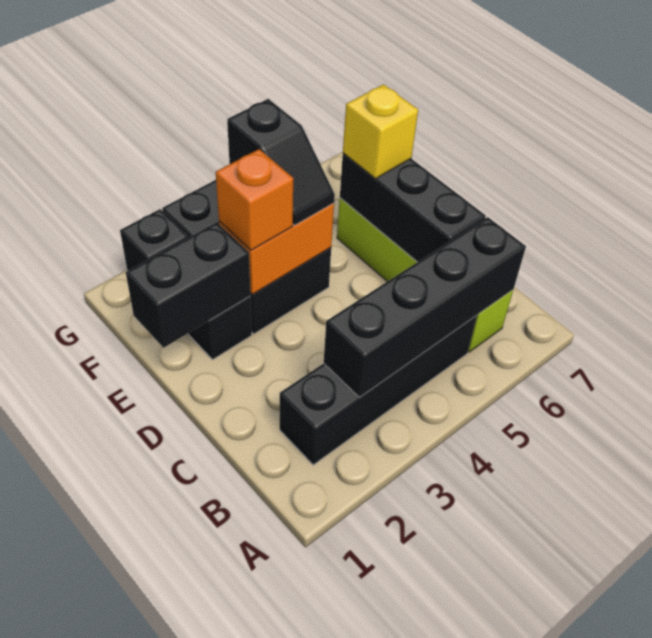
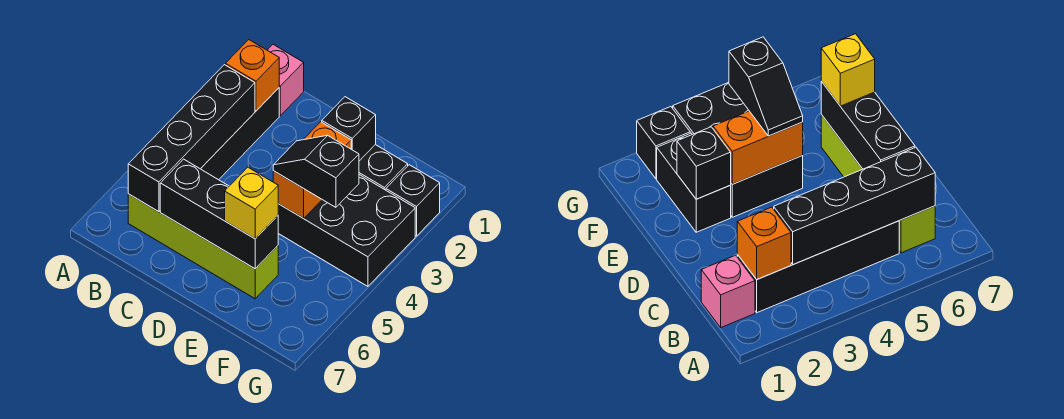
none -> pink brick B1 level 1
black brick E1:E2 level 2 -> black brick E2 level 2
orange brick E3 level 3 -> orange brick B2 level 2

